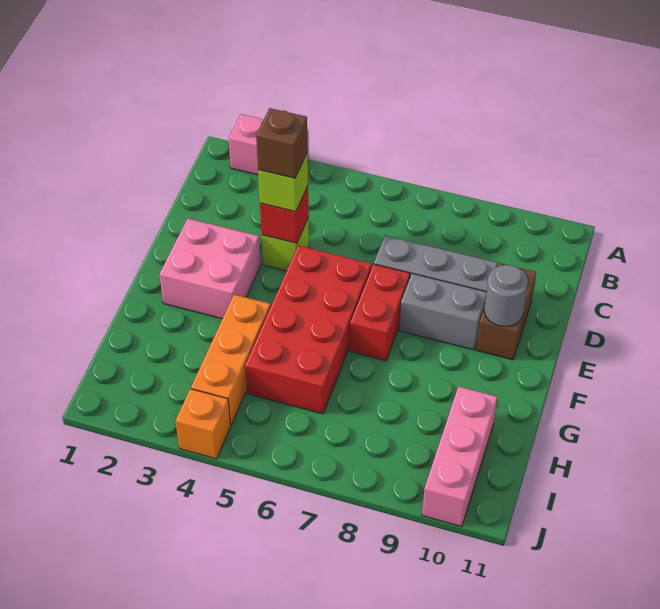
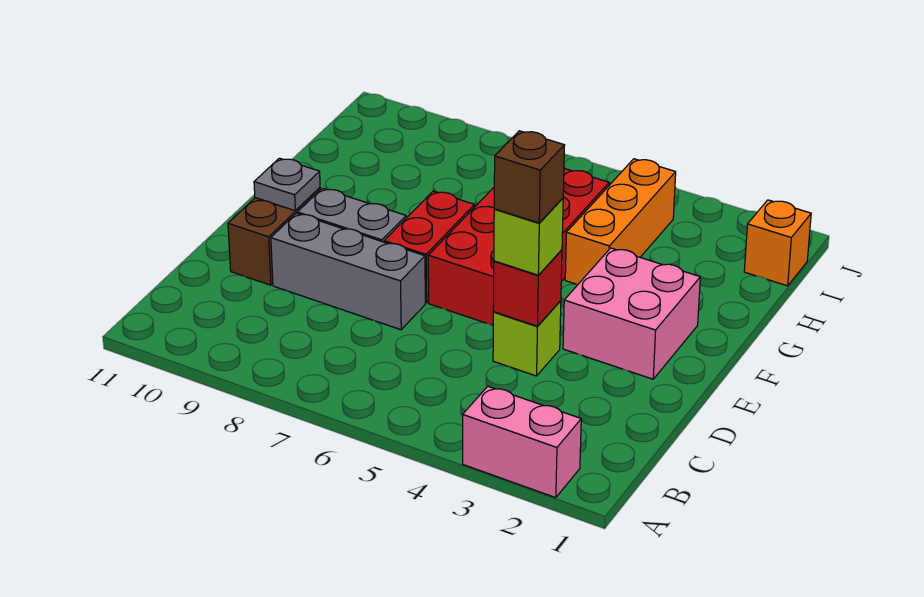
grey round brick E10 level 2 -> grey plate E10 level 2
pink brick H10:J10 level 1 -> none
orange brick J4 level 1 -> orange brick I1 level 1

